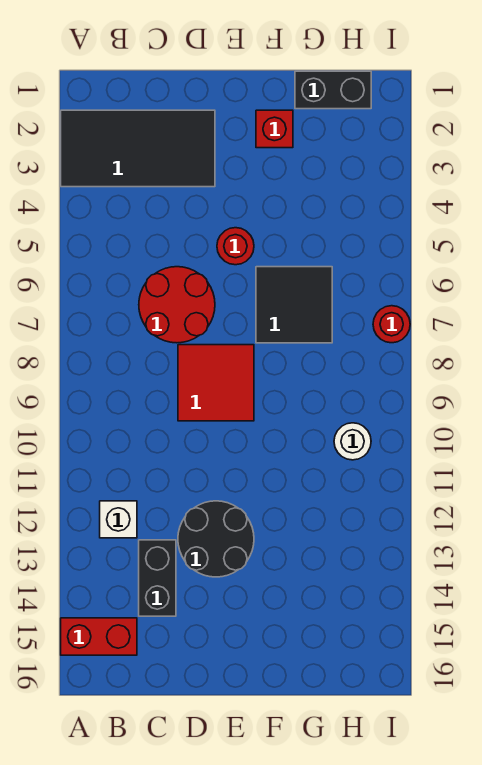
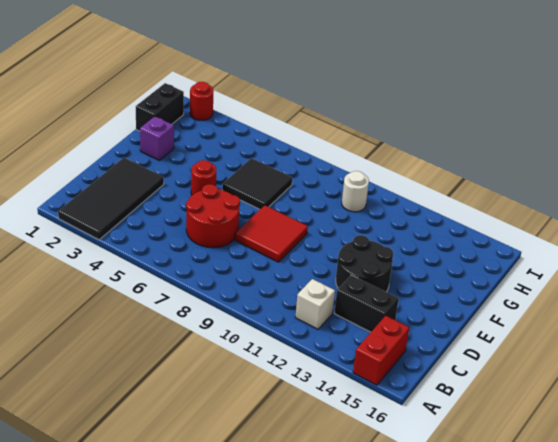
red brick F2 level 1 -> purple brick F2 level 1
red round brick I7 level 1 -> red round brick I2 level 1

